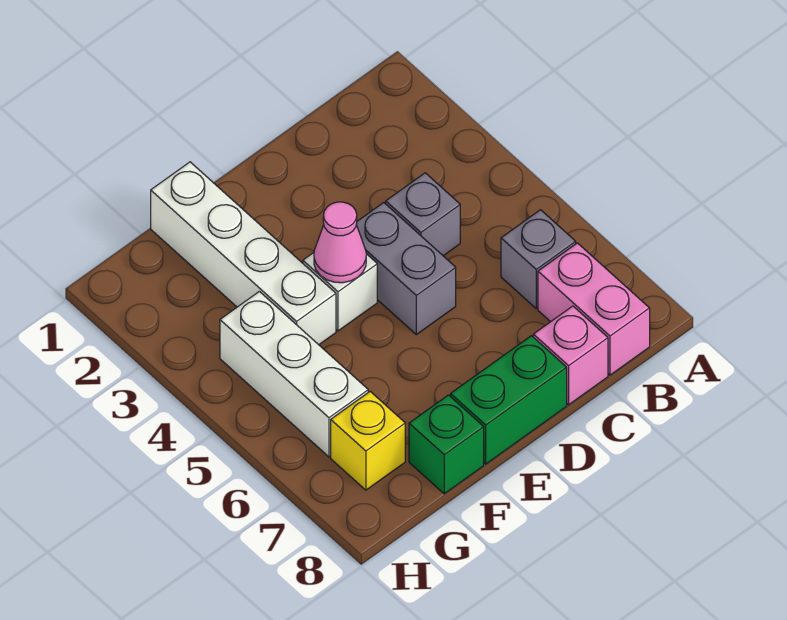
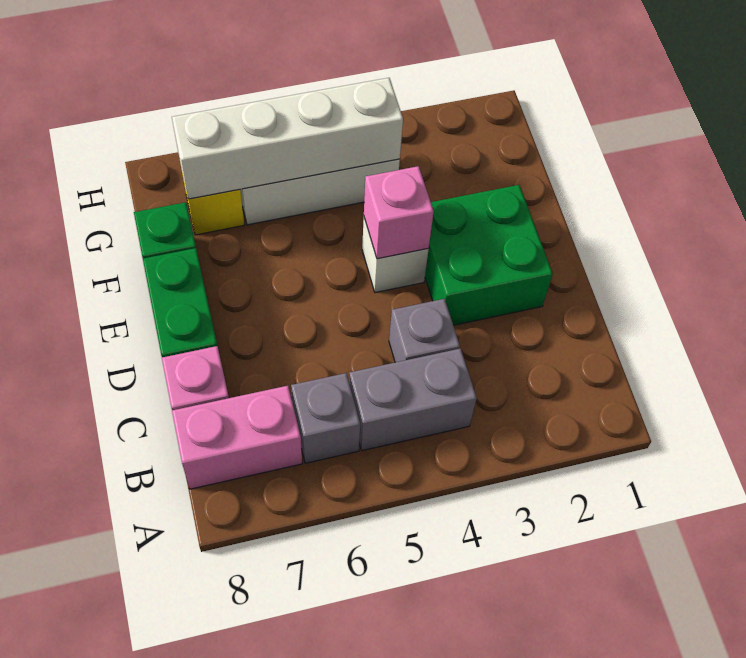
none -> green brick D2:E3 level 1
grey brick D4:D5 level 1 -> grey brick B4:B5 level 1
pink cone E4 level 2 -> pink brick E4 level 2
white brick F1:F4 level 1 -> white brick G4:G7 level 2

